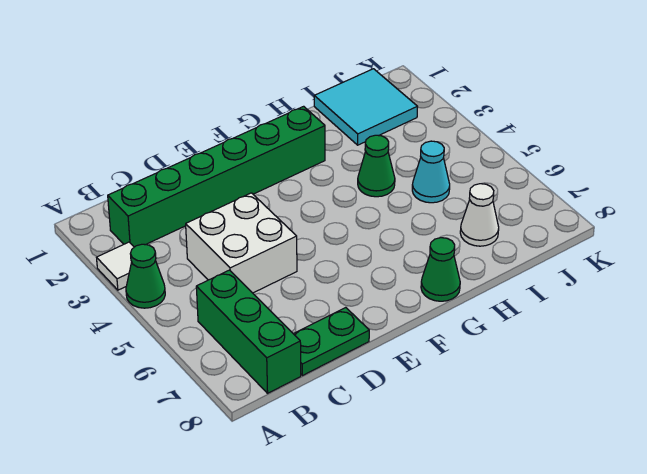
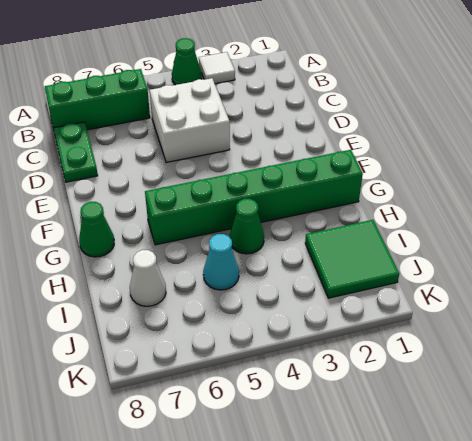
green brick B2:G2 level 1 -> green brick G1:G6 level 1
cyan tile I1:J2 level 1 -> green tile I1:J2 level 1

